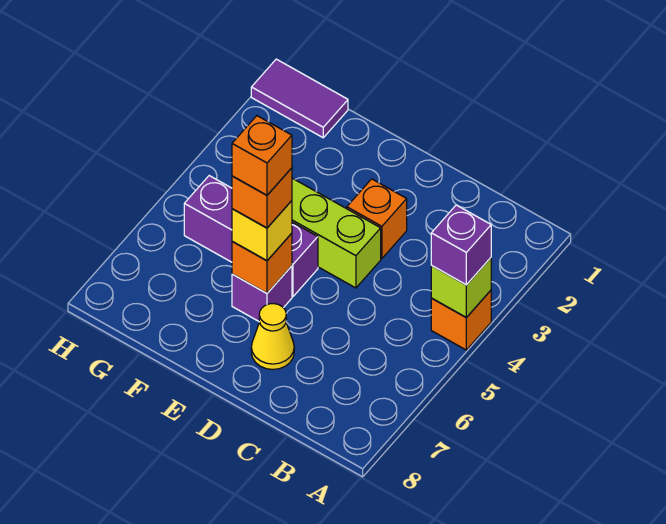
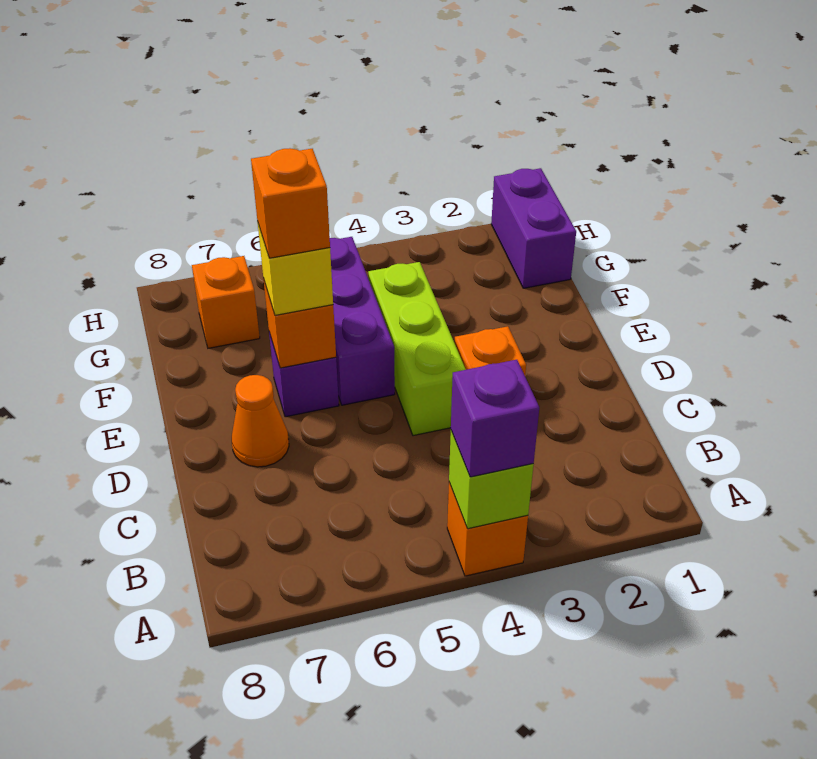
yellow cone D7 level 1 -> orange cone D7 level 1
orange brick E6 level 5 -> orange brick G7 level 1
purple tile G1:H1 level 1 -> purple brick G1:H1 level 1

